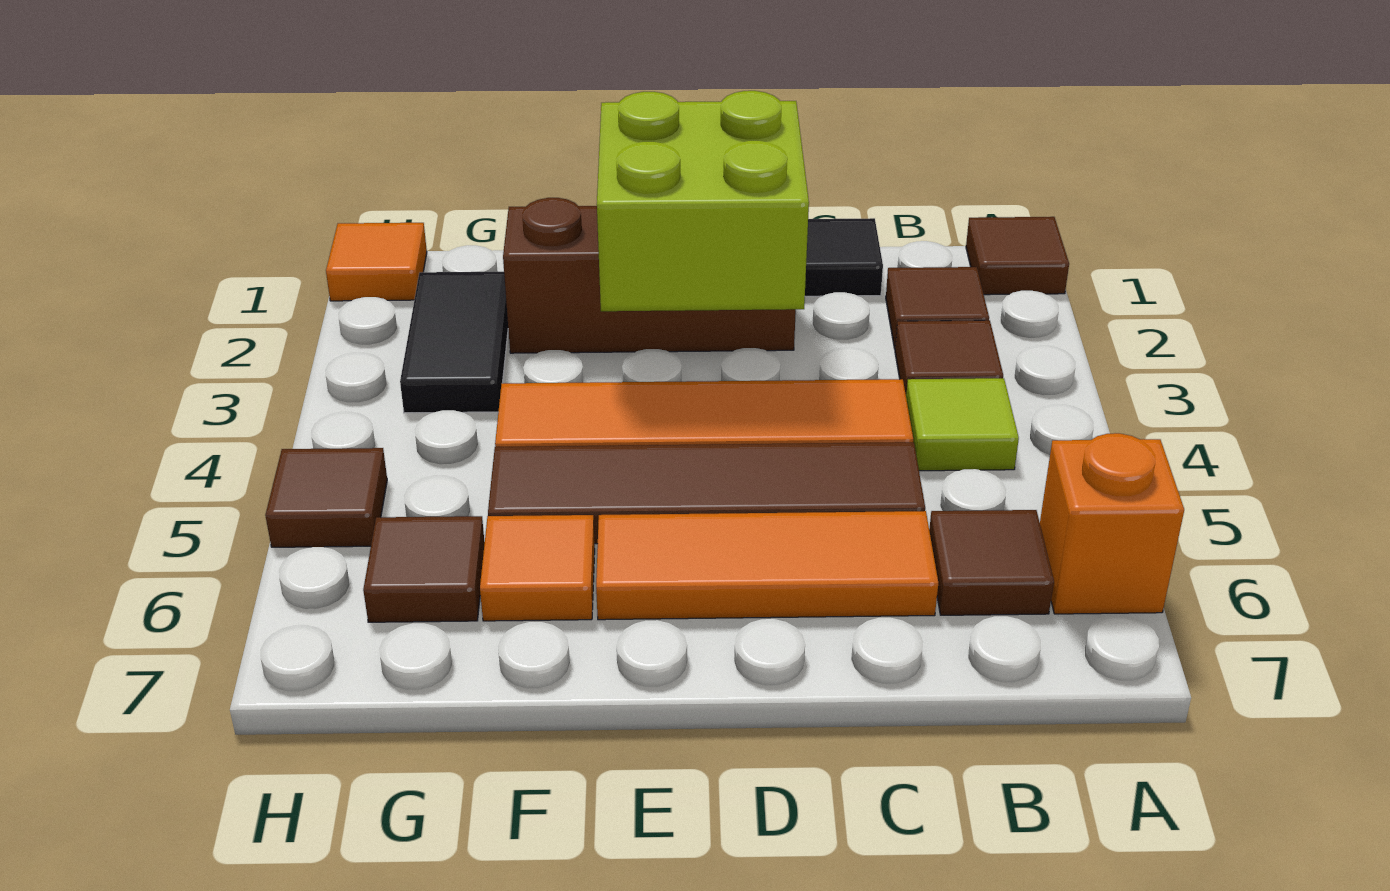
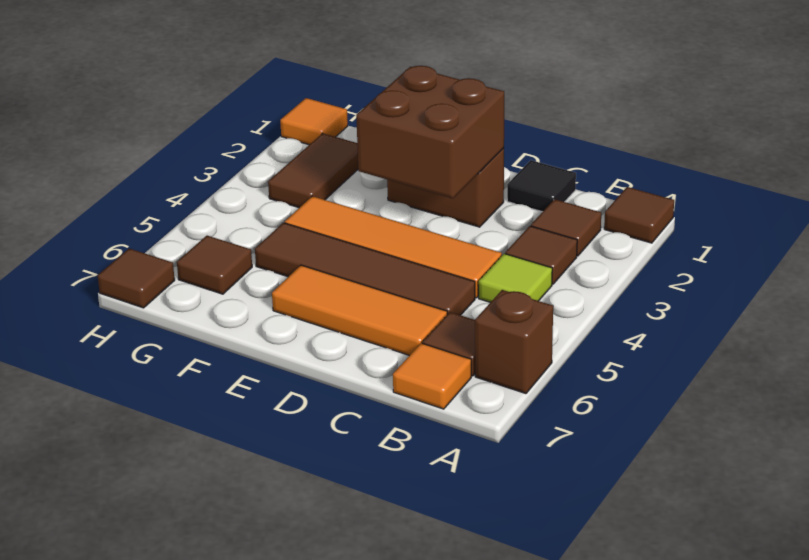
orange brick A6 level 1 -> brown brick A6 level 1
brown brick D2:F2 level 1 -> brown brick D2:E2 level 1
lime brick D2:E3 level 2 -> brown brick D2:E3 level 2
orange tile F6 level 1 -> orange tile B7 level 1
black tile G2:G3 level 1 -> brown tile G2:G3 level 1
brown tile H5 level 1 -> brown tile H7 level 1

